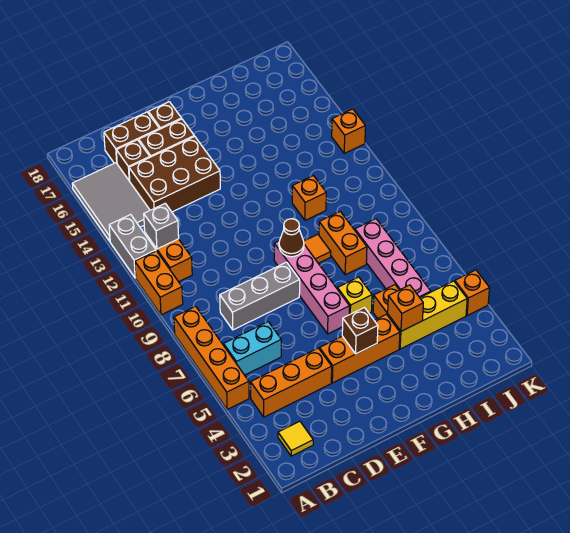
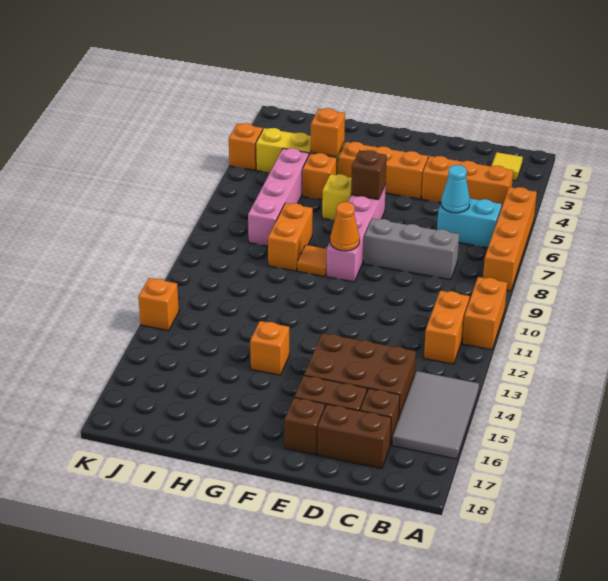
grey brick A12:A13 level 1 -> none
grey brick B12 level 2 -> none
none -> cyan cone C6 level 2
brown brick F4 level 2 -> brown brick F6 level 2
brown cone F9 level 2 -> orange cone F9 level 2
orange brick H11 level 1 -> orange brick G14 level 1

